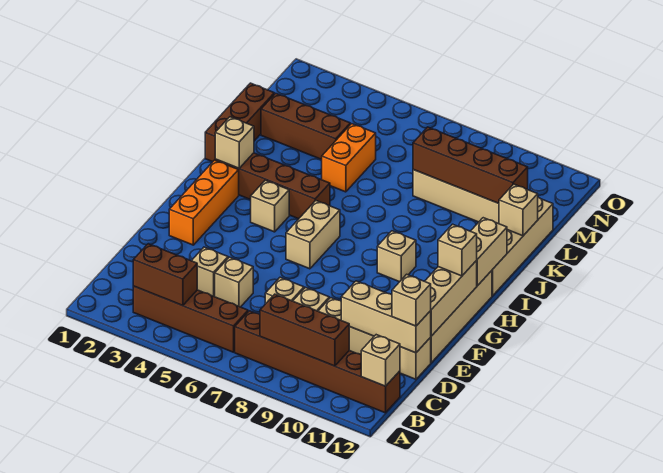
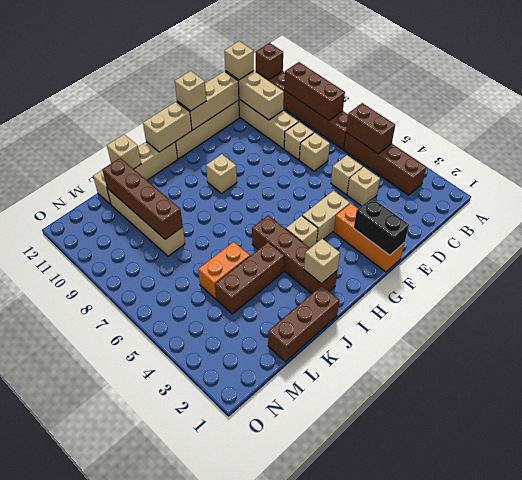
brown brick B3:B4 level 2 -> brown brick B5:B6 level 2
tan brick B12 level 2 -> brown brick B12 level 2
none -> black brick F1:F2 level 2
orange brick F2:H2 level 1 -> orange brick F1:F3 level 1
tan brick G6:H6 level 1 -> tan brick F4:G4 level 1
brown brick L2:L4 level 1 -> brown brick J4:L4 level 1

